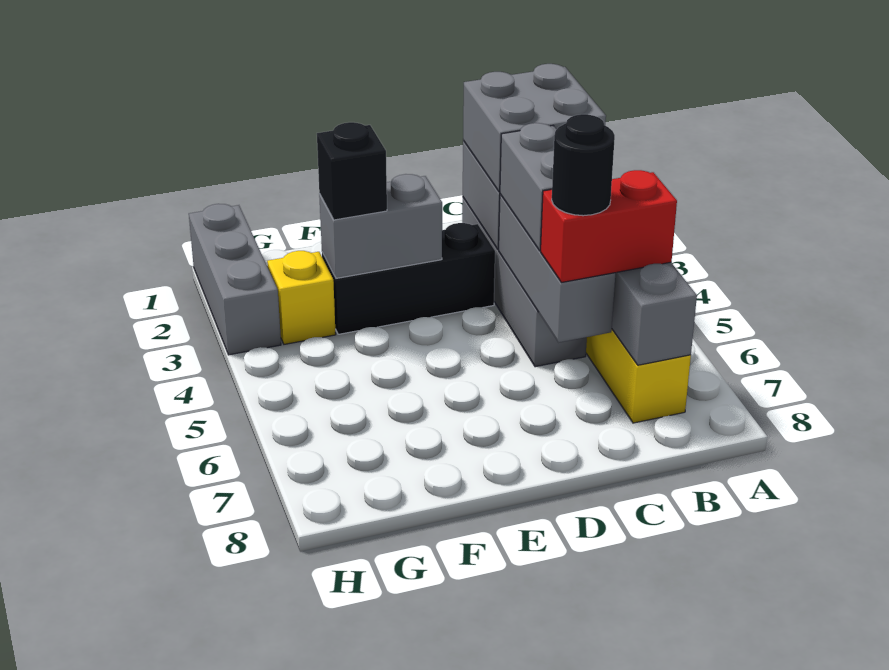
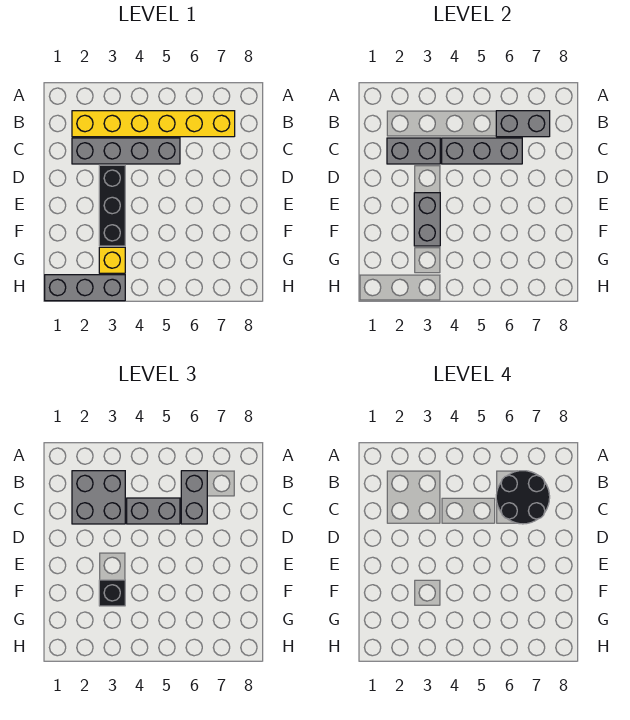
red brick B6:C6 level 3 -> grey brick B6:C6 level 3
black round brick C6 level 4 -> black round brick B6:C7 level 4

